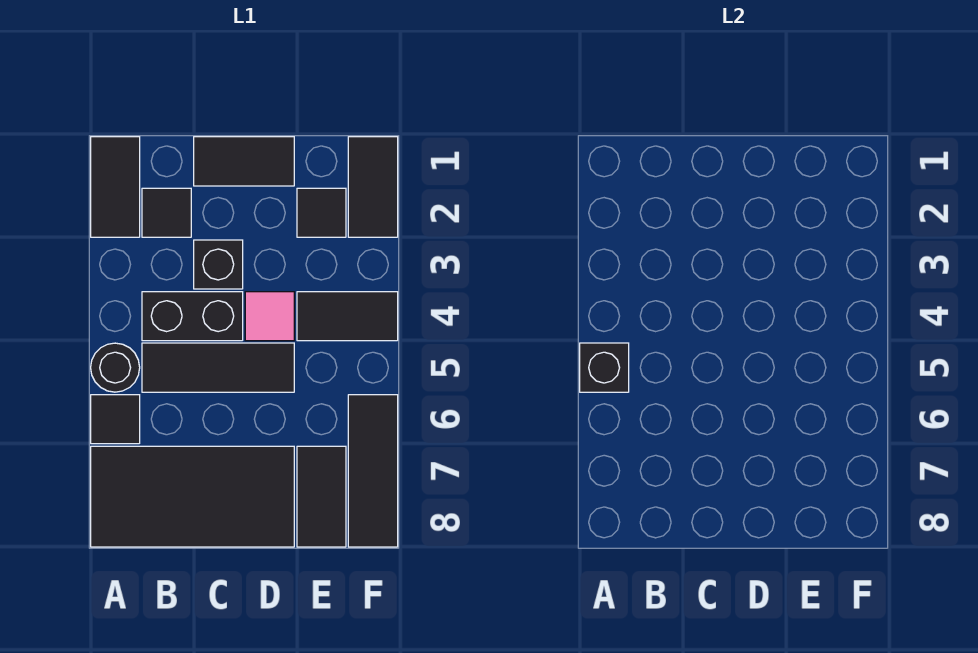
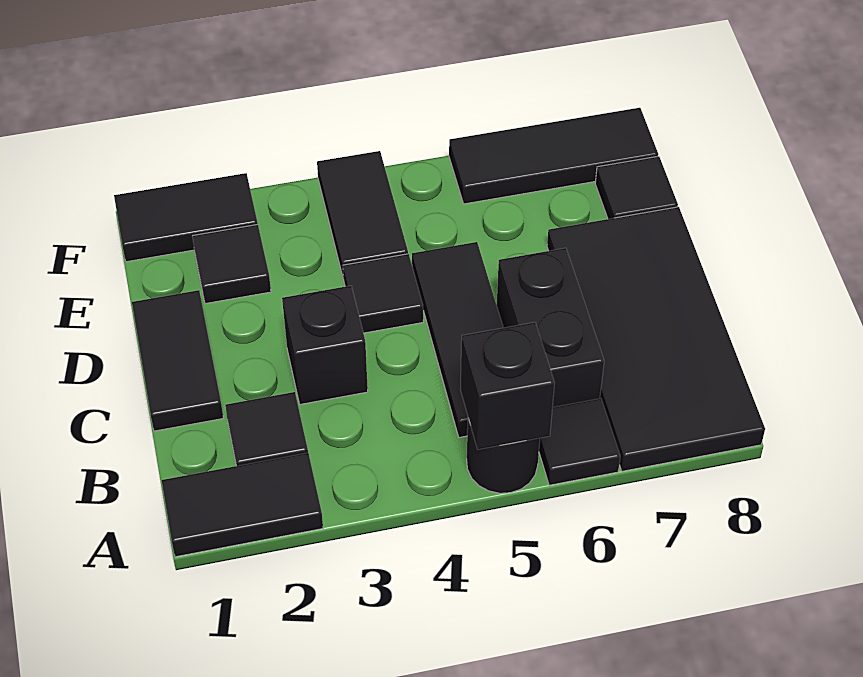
black brick B4:C4 level 1 -> black brick B6:C6 level 1
pink tile D4 level 1 -> black tile D4 level 1
black tile E7:E8 level 1 -> black tile E8 level 1

